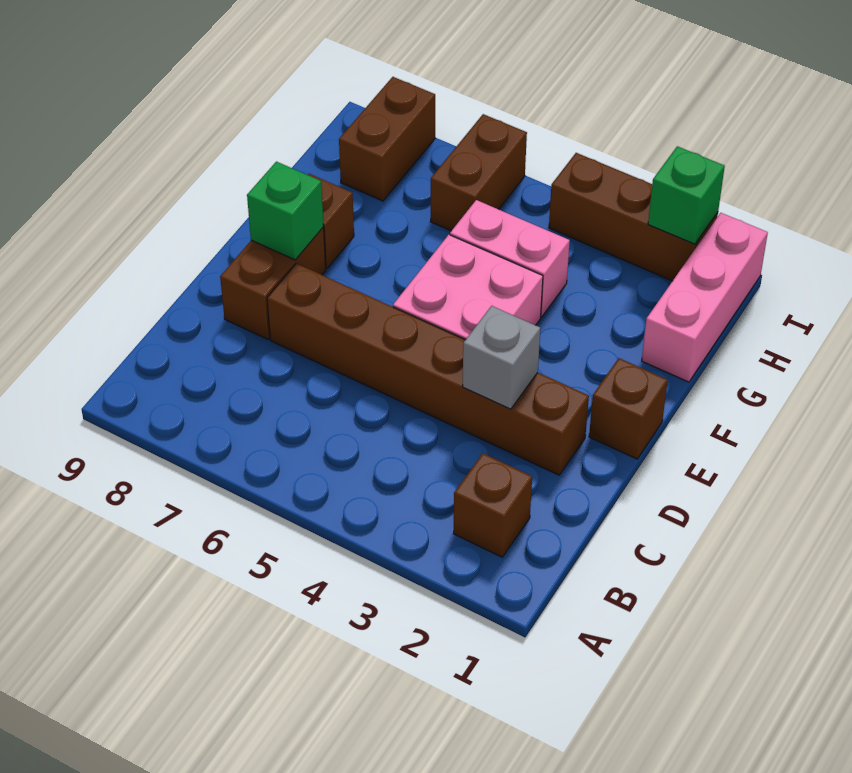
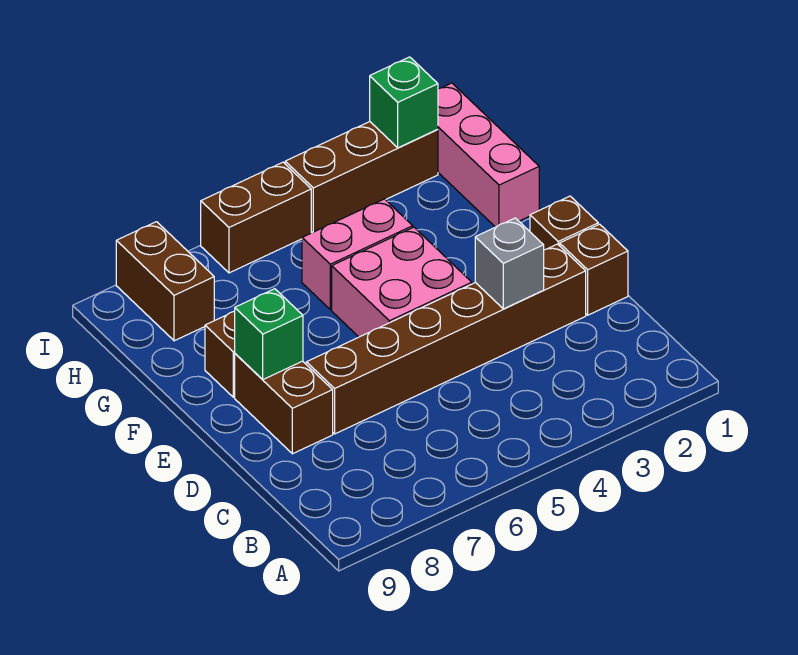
brown brick B2 level 1 -> brown brick D1 level 1
brown brick H6:I6 level 1 -> brown brick I5:I6 level 1

